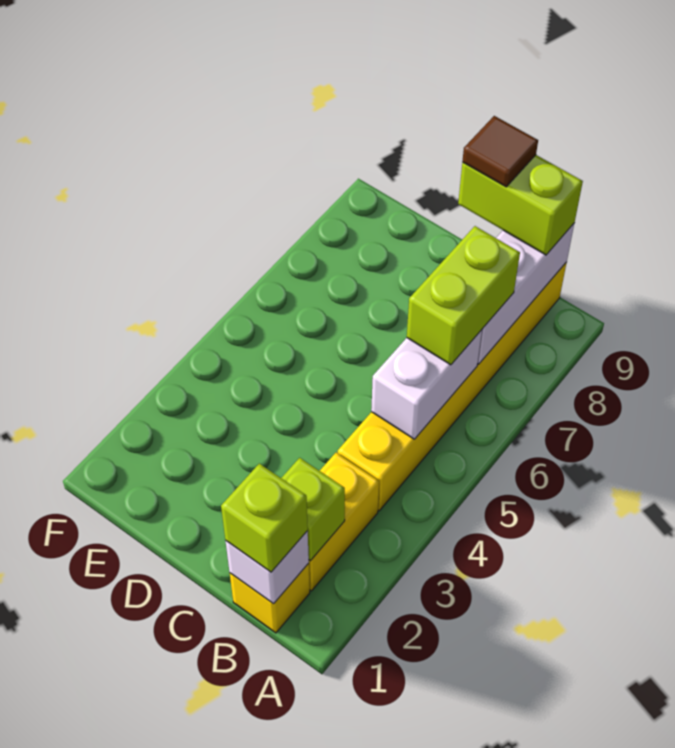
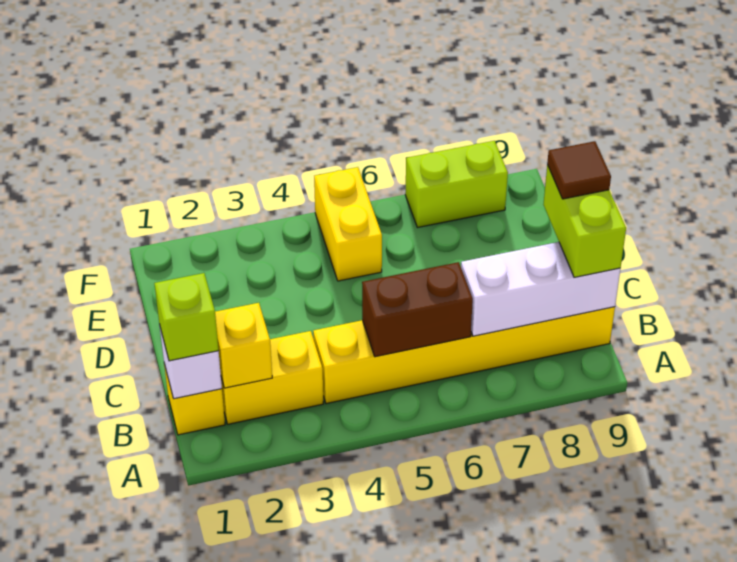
lime brick B2 level 2 -> yellow brick B2 level 2
white brick B5:B6 level 2 -> brown brick B5:B6 level 2
lime brick B6:B7 level 3 -> lime brick F7:F8 level 1
none -> yellow brick E5:F5 level 1

